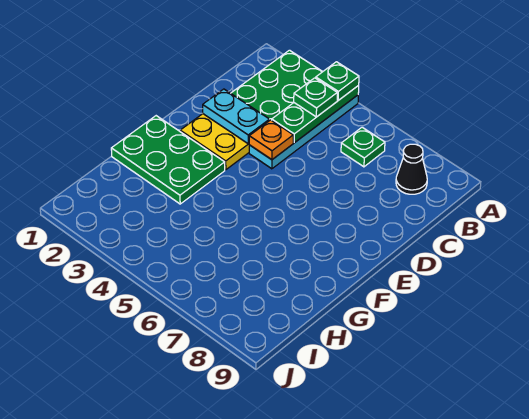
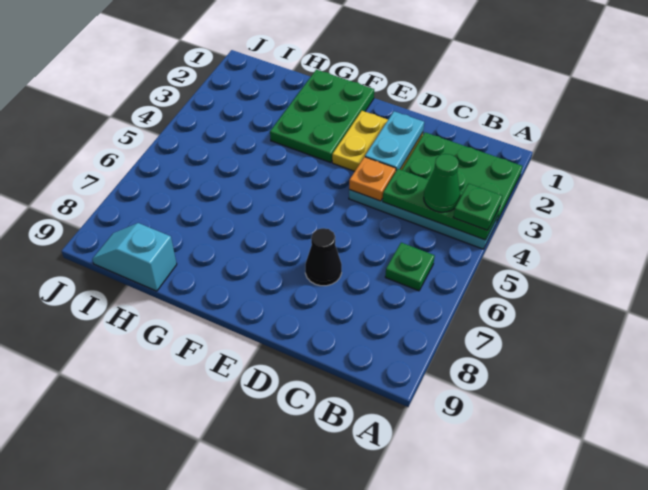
green plate B4 level 3 -> green cone B4 level 3
black cone B8 level 1 -> black cone D7 level 1
none -> cyan slope H9:I9 level 1 top H

